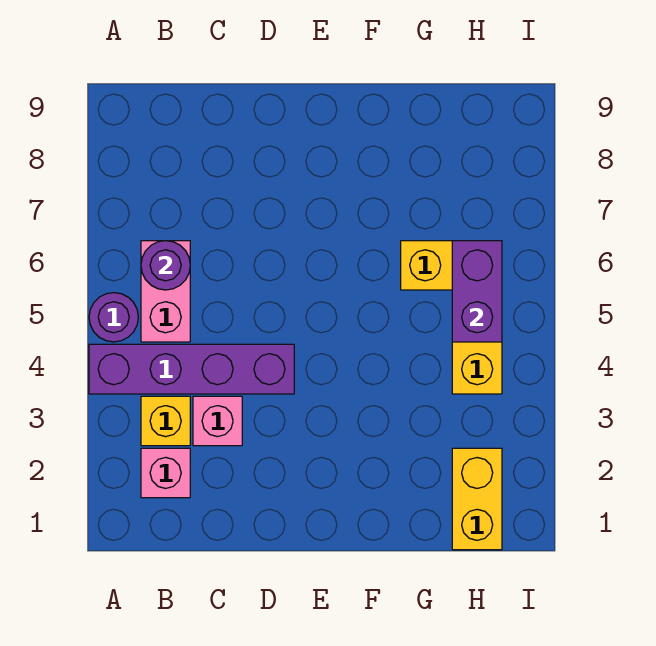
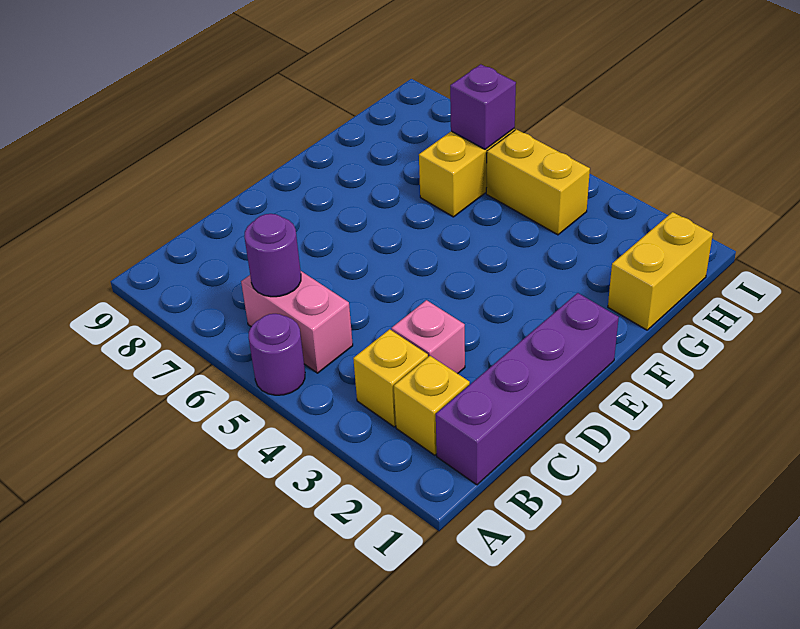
purple brick A4:D4 level 1 -> purple brick B1:E1 level 1
pink brick B2 level 1 -> yellow brick B2 level 1
yellow brick H1:H2 level 1 -> yellow brick G1:H1 level 1
purple brick H5:H6 level 2 -> purple brick H6 level 2

